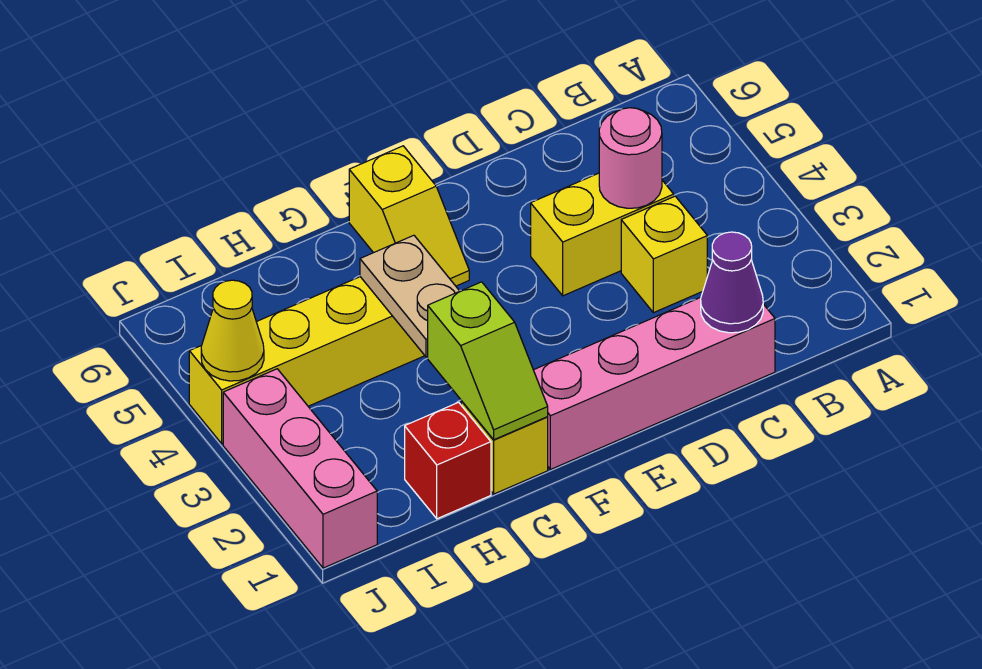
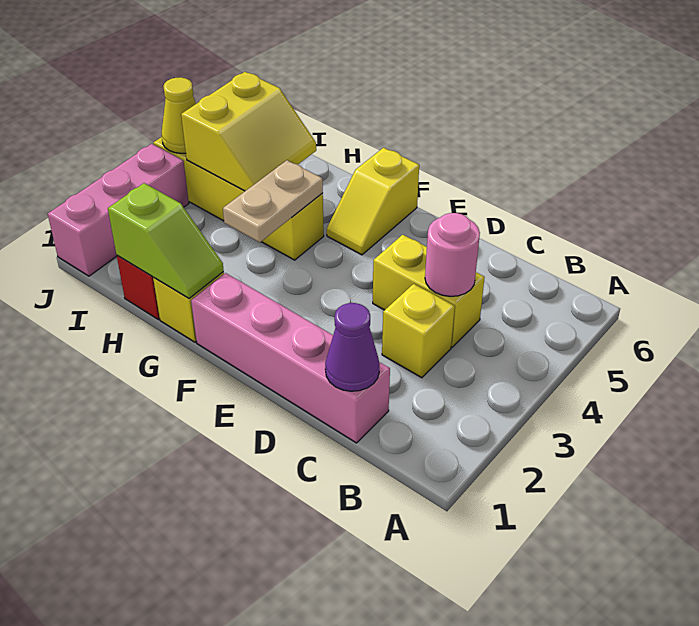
lime slope G1:G2 level 2 top 2 -> lime slope G1:H1 level 2 top H
none -> yellow slope H4:I5 level 2 top I

